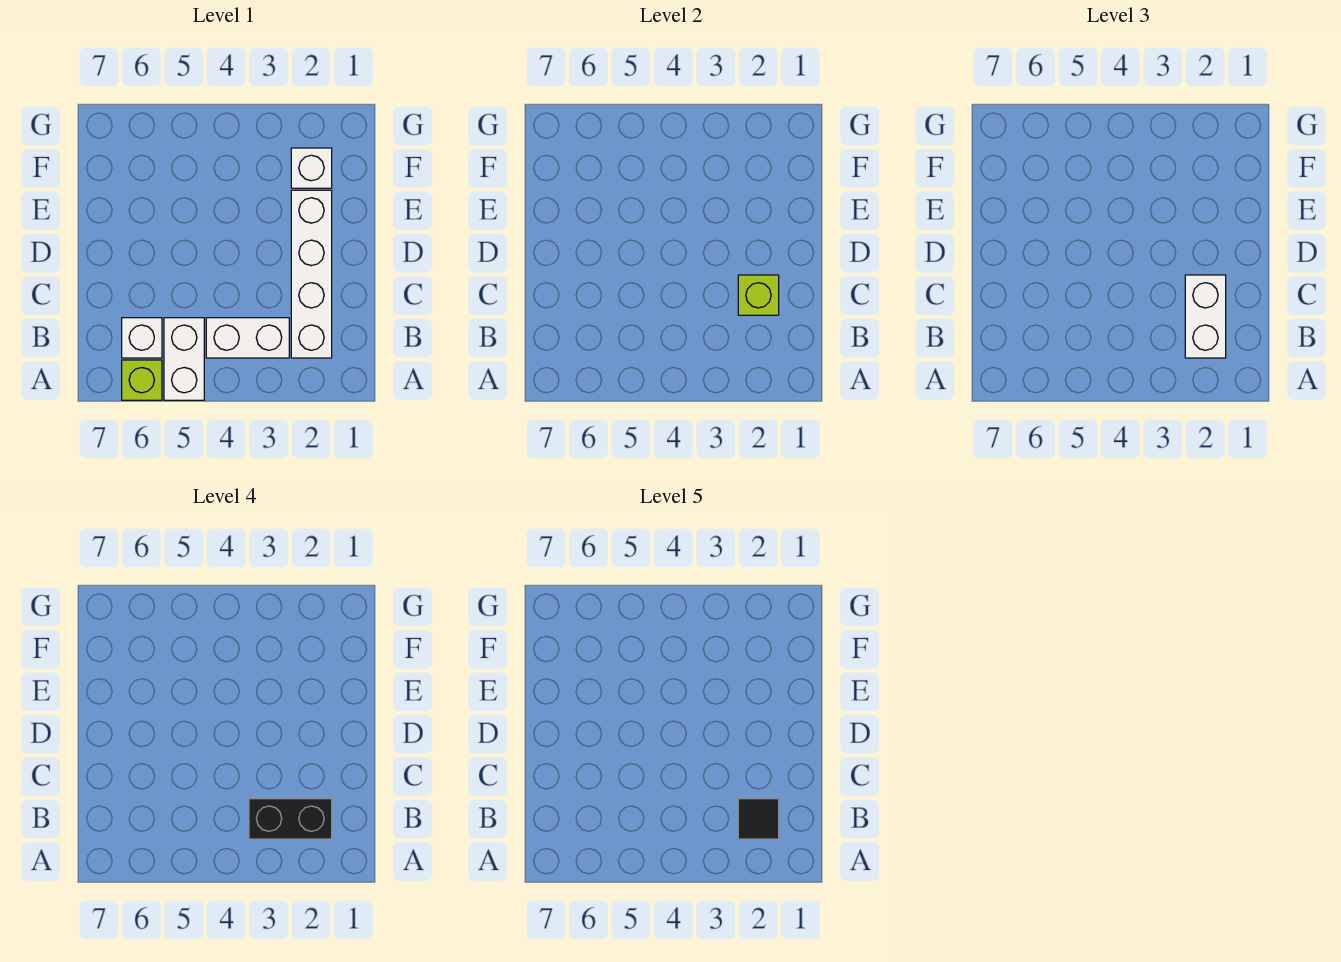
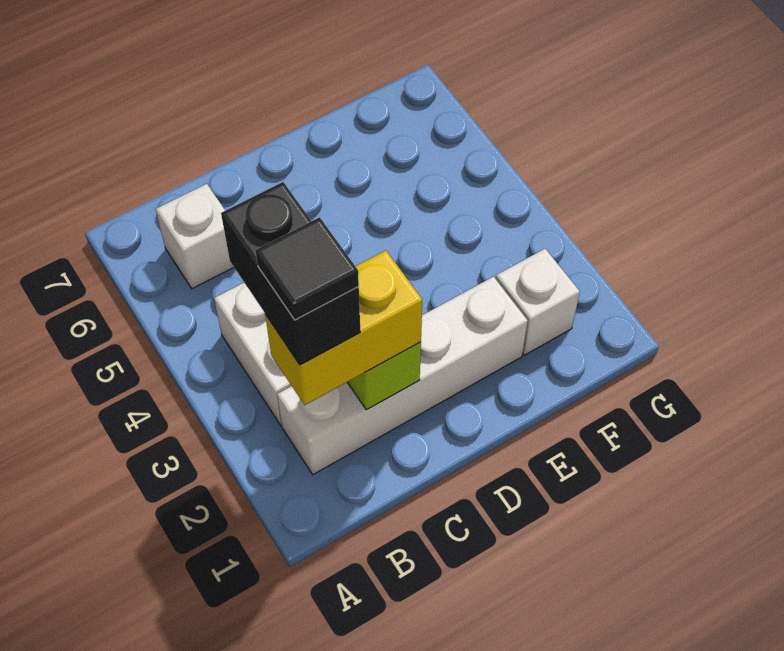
white brick A5:B5 level 1 -> none
lime brick A6 level 1 -> none
white brick B2:C2 level 3 -> yellow brick B2:C2 level 3

